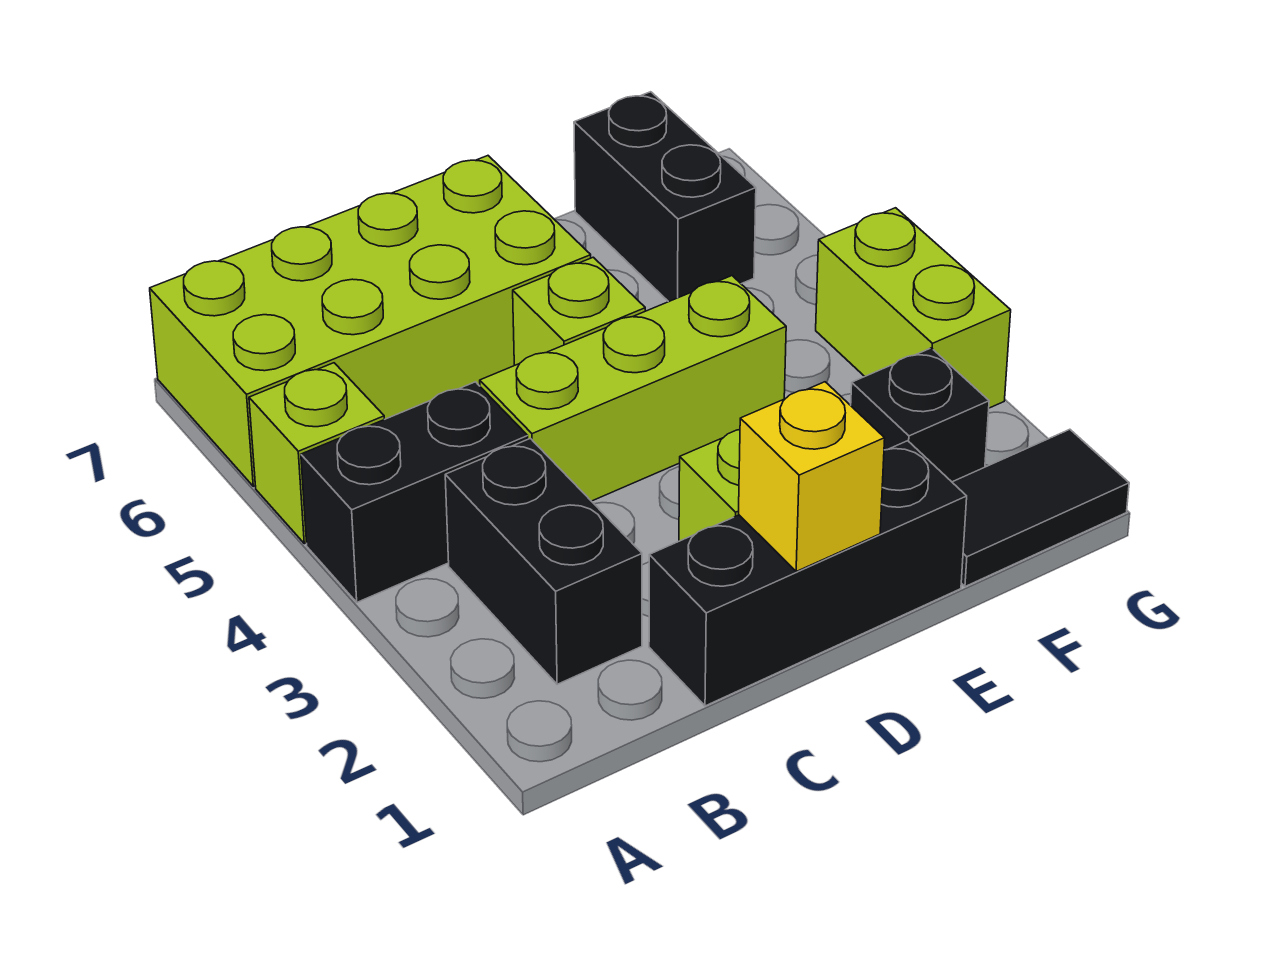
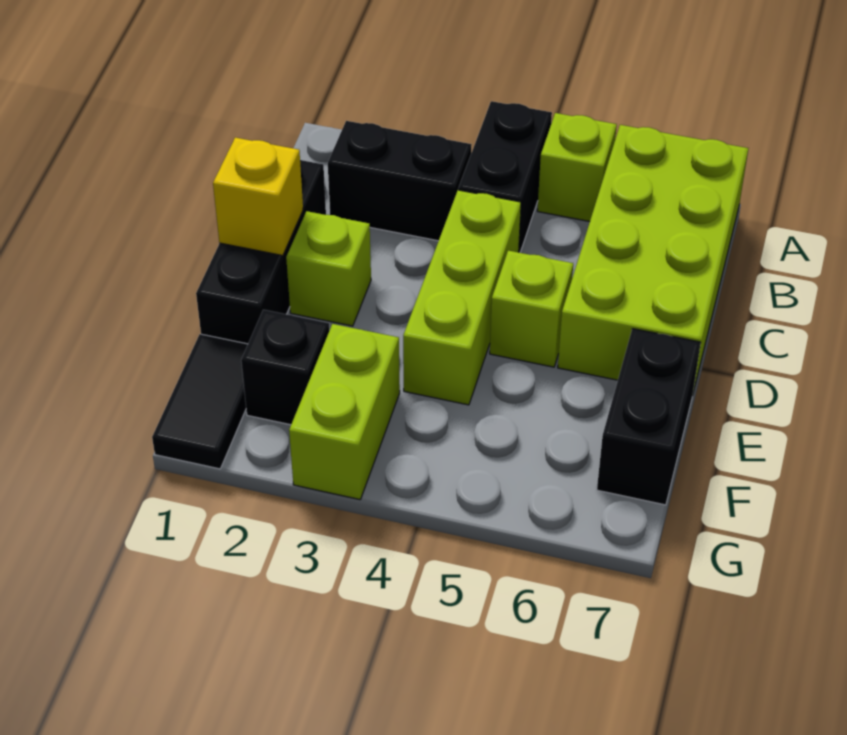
black brick F6:F7 level 1 -> black brick E7:F7 level 1
lime brick G3:G4 level 1 -> lime brick F3:G3 level 1

